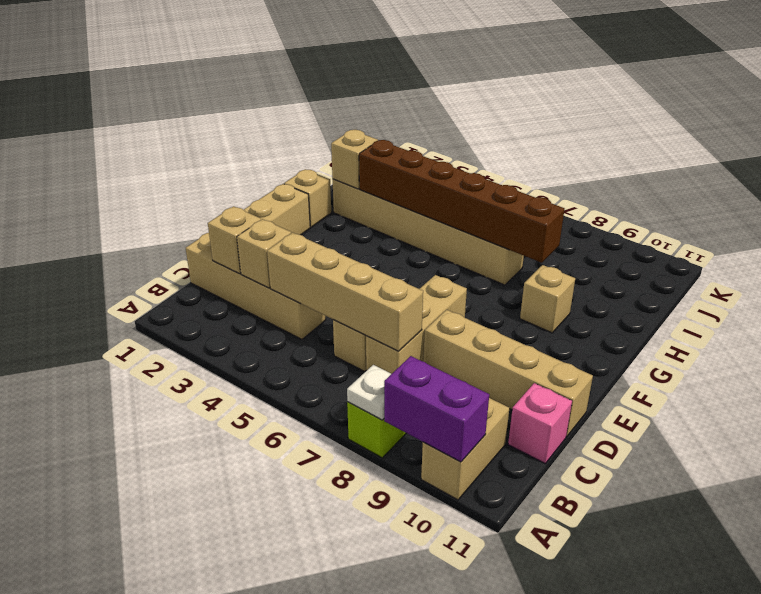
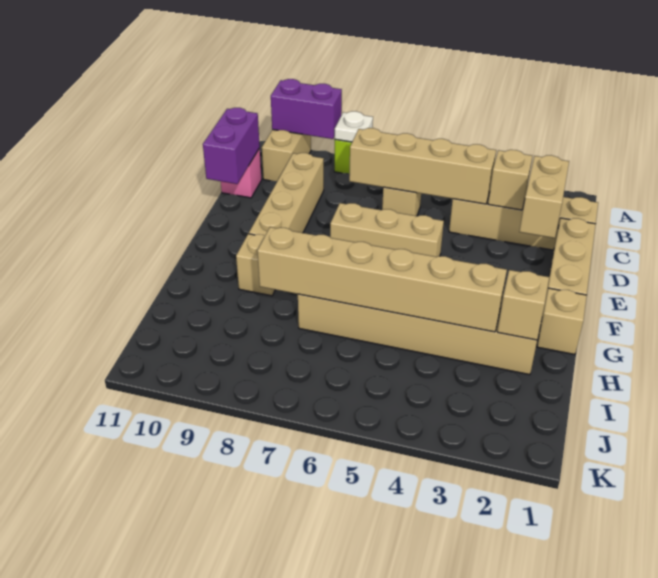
tan brick C2 level 2 -> tan brick C2:D2 level 2
tan brick C7:E7 level 1 -> tan brick E5:E7 level 1
none -> purple brick C11:D11 level 2
tan brick D8:D11 level 1 -> tan brick C9:F9 level 1
brown brick H3:H8 level 2 -> tan brick H3:H8 level 2

